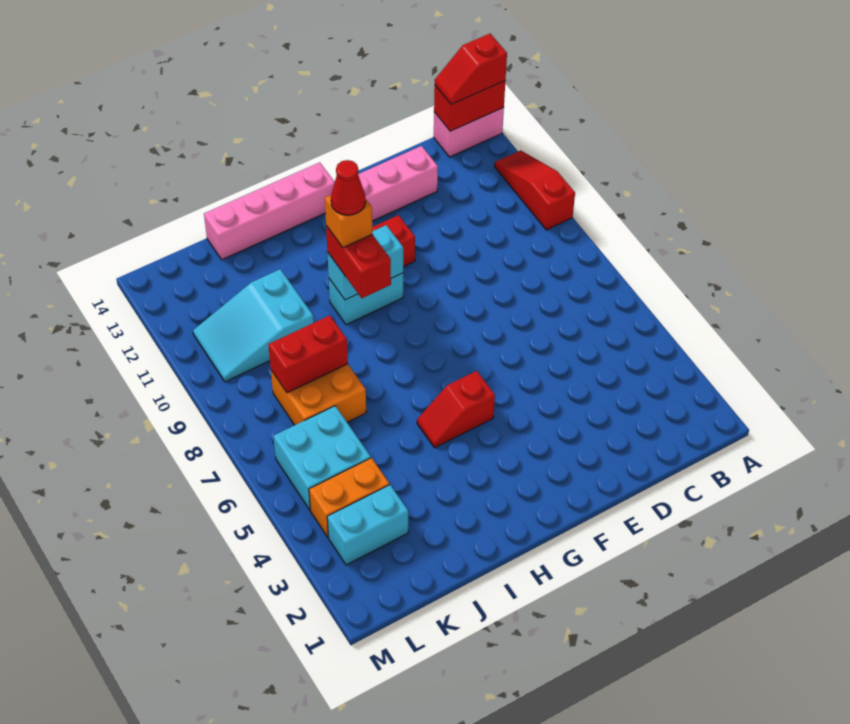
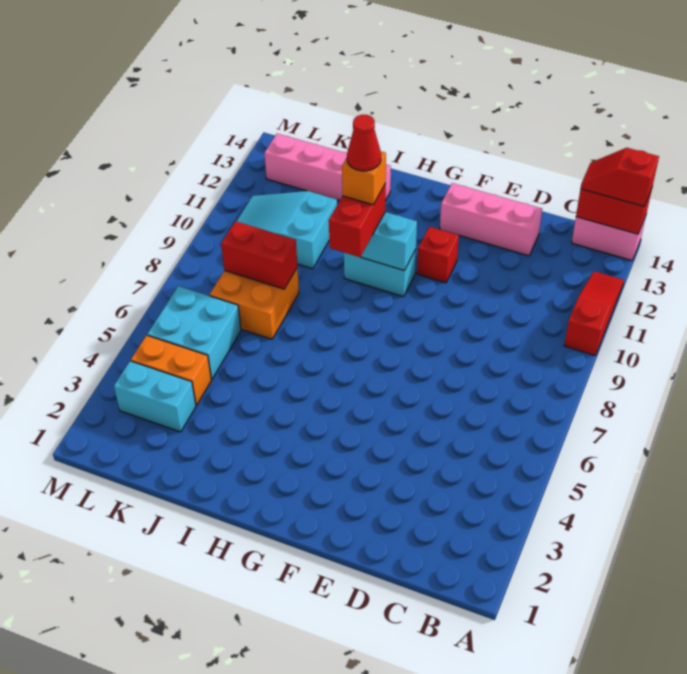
red slope G5:H5 level 1 top G -> none
pink brick G14:J14 level 1 -> pink brick I13:L13 level 1

